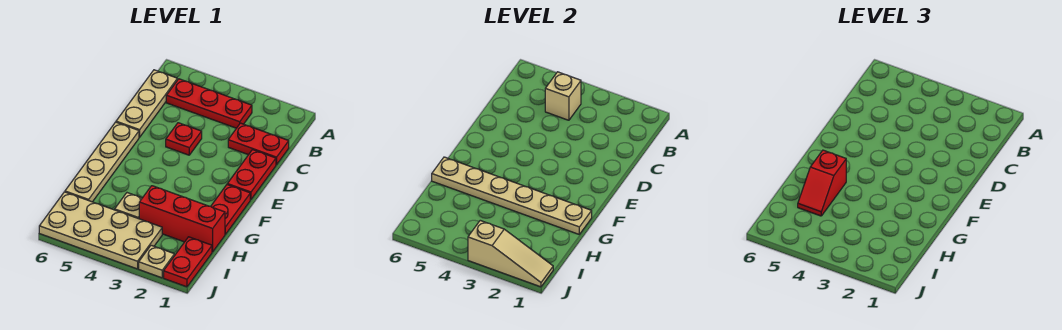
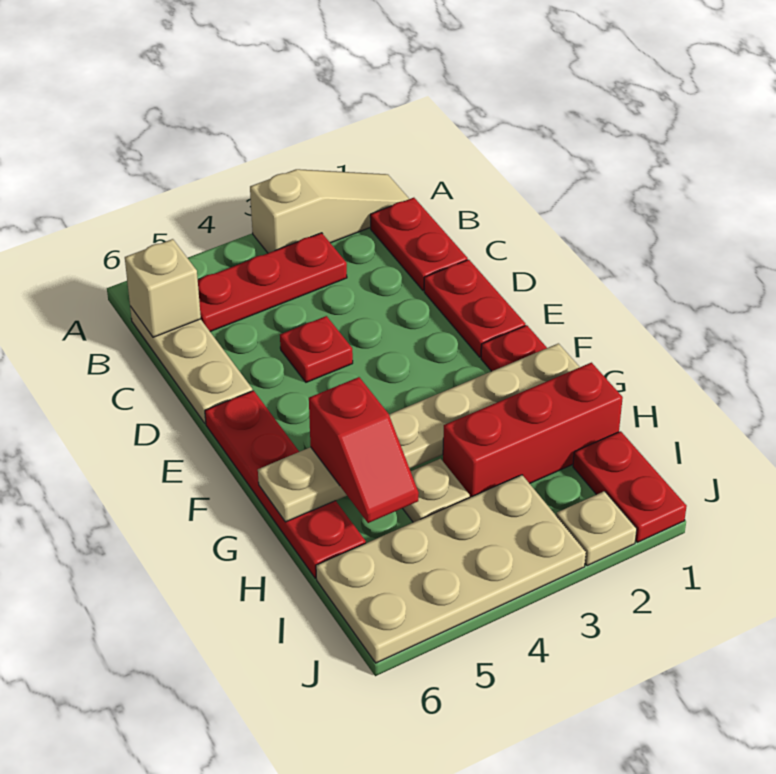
tan brick B4 level 2 -> tan brick B6 level 2
red plate C1:C2 level 1 -> red plate B1:C1 level 1
tan plate E6:H6 level 1 -> red plate E6:H6 level 1
tan slope J1:J3 level 2 top 3 -> tan slope A1:A3 level 1 top 3

